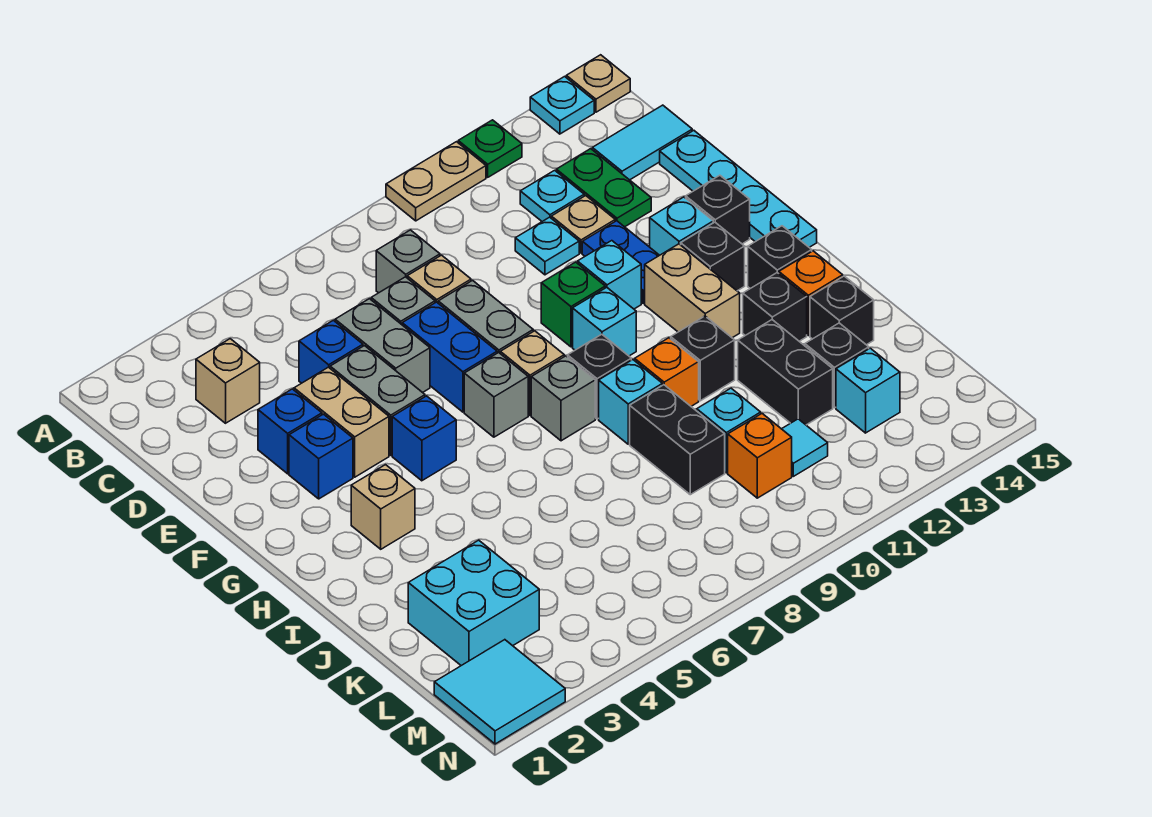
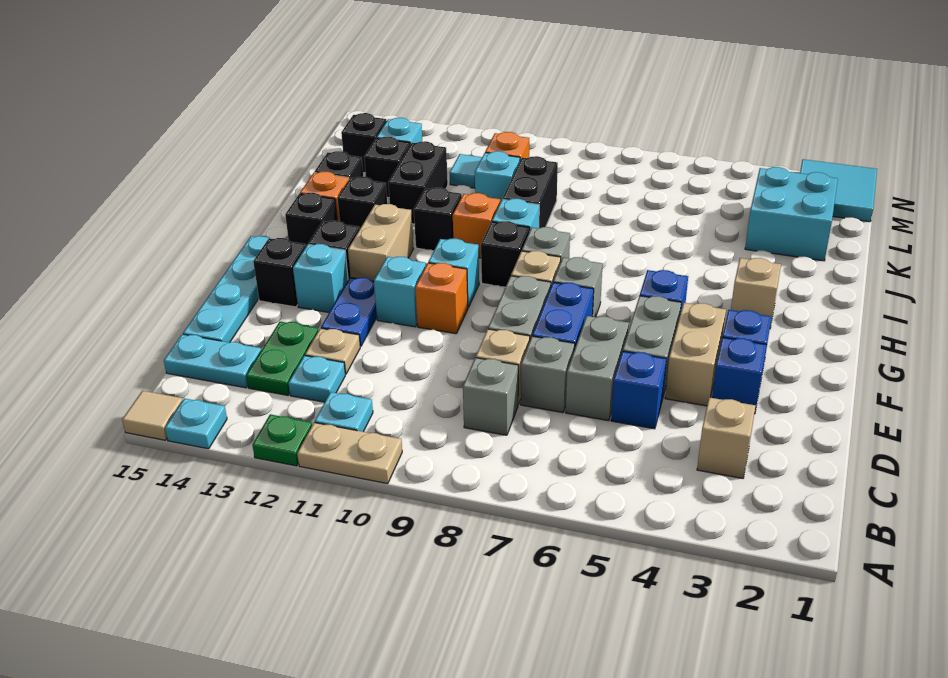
tan plate A15 level 1 -> tan tile A15 level 1
cyan tile C14:C15 level 1 -> cyan plate C14:C15 level 1
cyan plate D11 level 1 -> cyan plate B11 level 1
green brick F10 level 1 -> orange brick F10 level 1
none -> black brick L14 level 1

